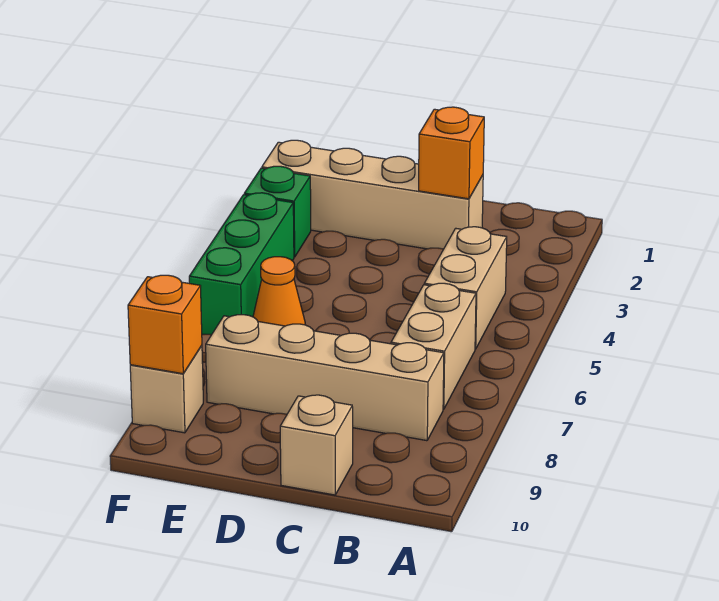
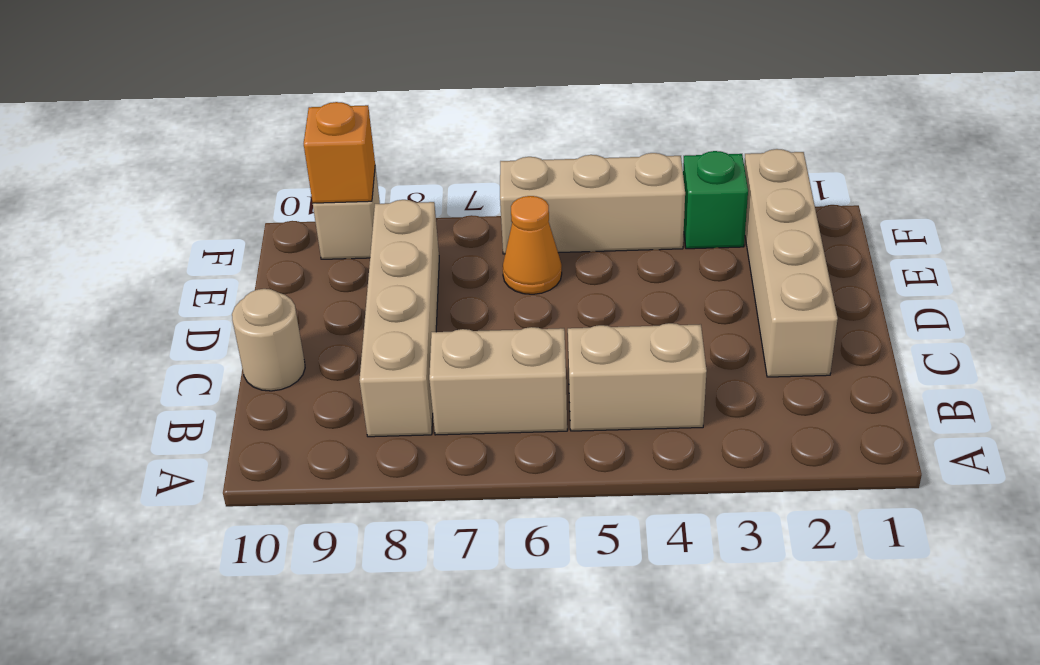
orange brick C2 level 2 -> none
tan brick C10 level 1 -> tan round brick C10 level 1
green brick F4:F6 level 1 -> tan brick F4:F6 level 1

